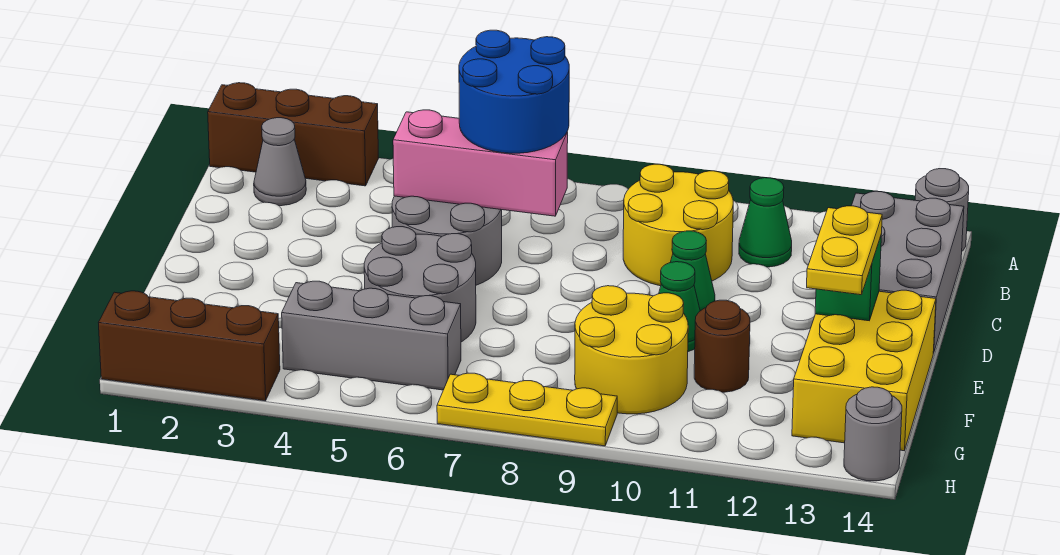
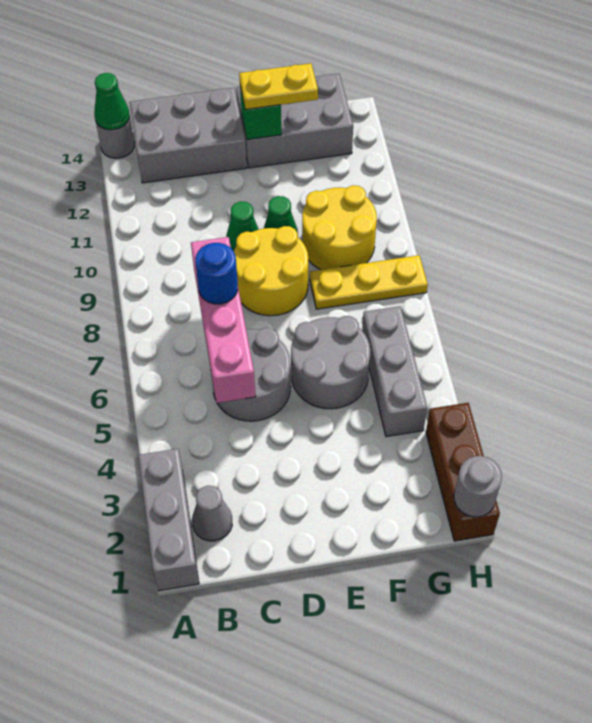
brown brick A1:A3 level 1 -> grey brick A1:A3 level 1
blue round brick B6:C7 level 3 -> blue round brick C7 level 3
yellow round brick B9:C10 level 1 -> yellow round brick D8:E9 level 1
green cone B11 level 1 -> green cone A14 level 2
pink brick C5:C7 level 2 -> pink brick C5:C8 level 2
yellow brick E13:G14 level 1 -> grey brick E13:G14 level 1
brown round brick F11 level 1 -> none
yellow plate H7:H9 level 1 -> yellow plate F8:H8 level 1
grey round brick H14 level 1 -> grey round brick H1 level 2

